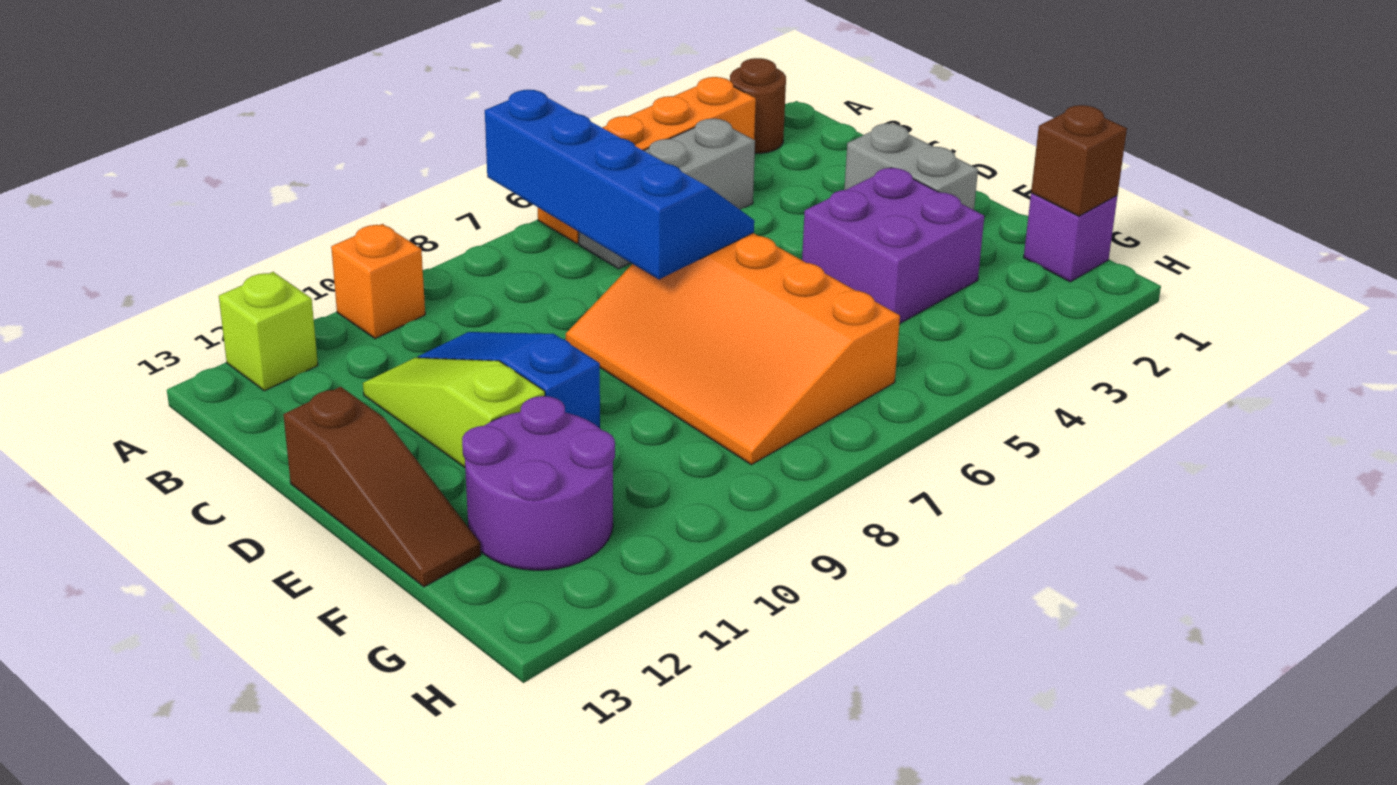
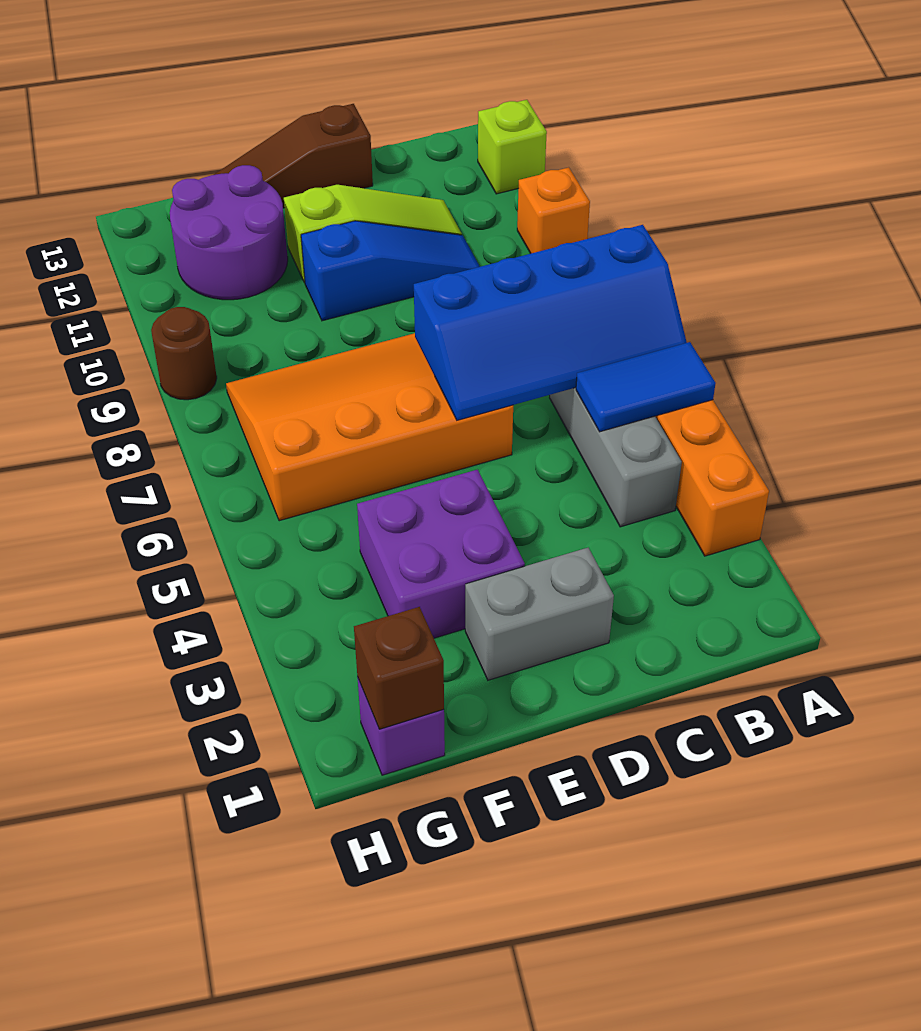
brown round brick A2 level 1 -> brown round brick H9 level 1
none -> blue tile A5:B5 level 2

